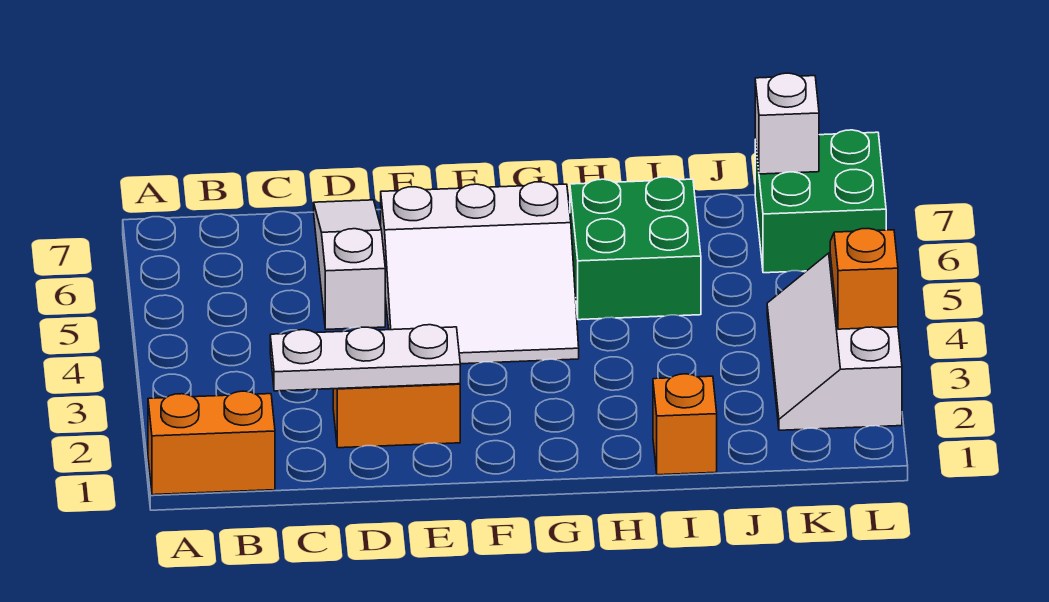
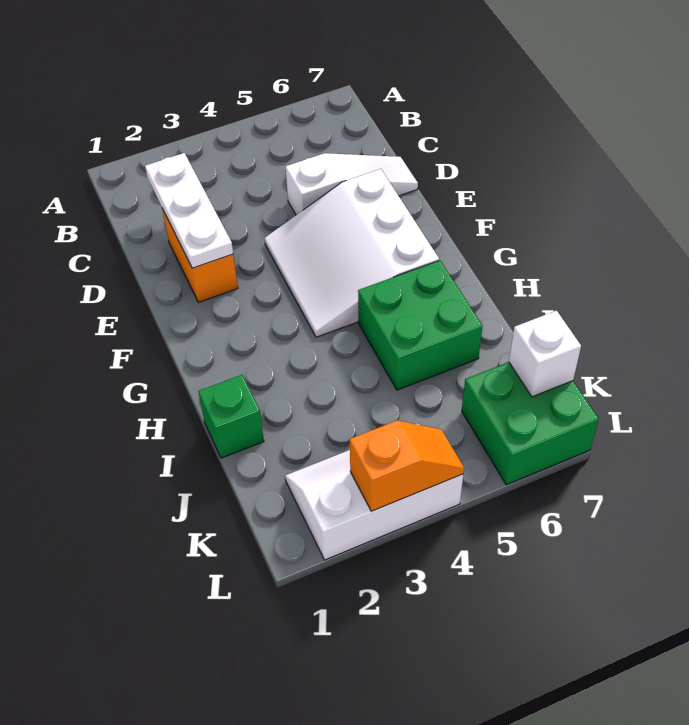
orange brick A1:B1 level 1 -> none
orange brick I1 level 1 -> green brick I1 level 1

